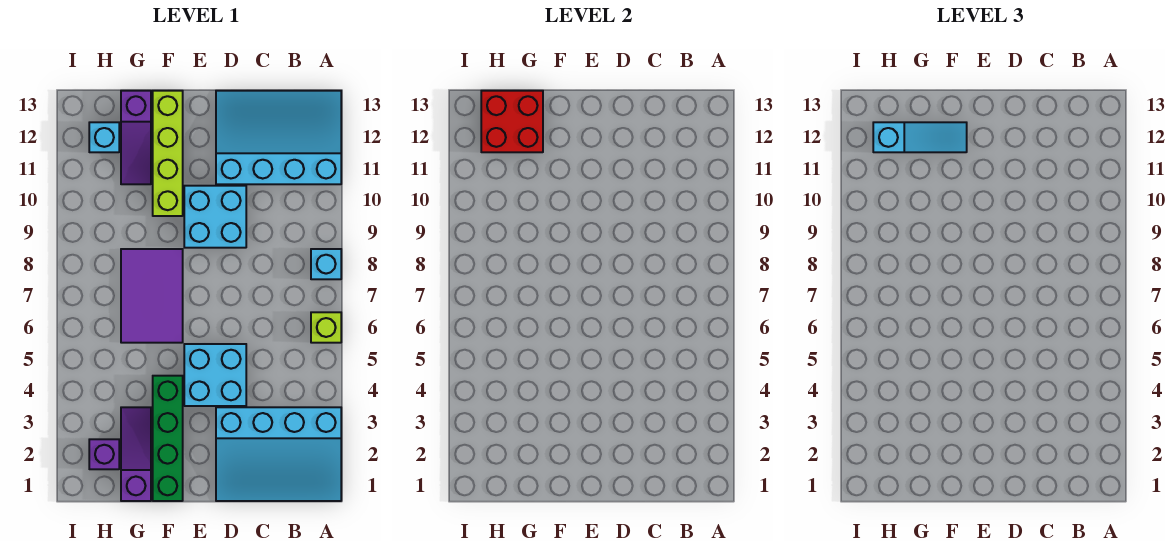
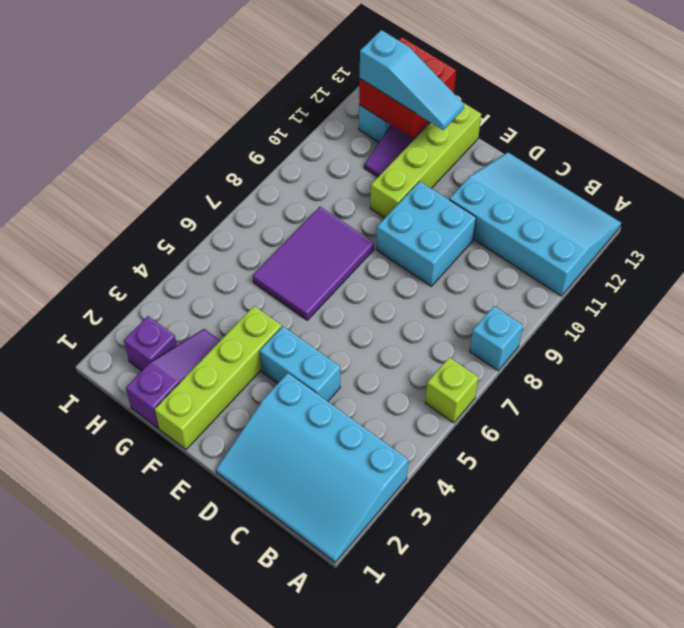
cyan brick D4:E5 level 1 -> cyan brick D4:E4 level 1
green brick F1:F4 level 1 -> lime brick F1:F4 level 1

